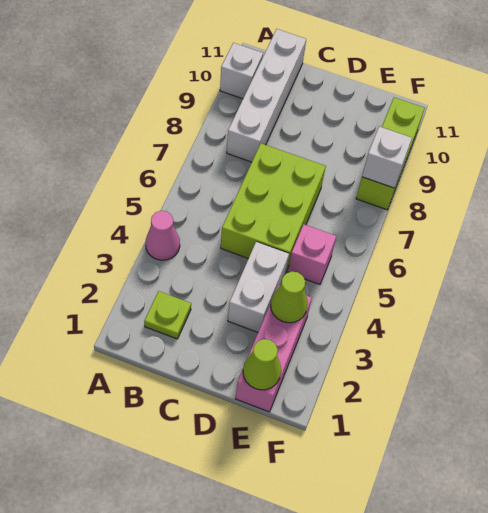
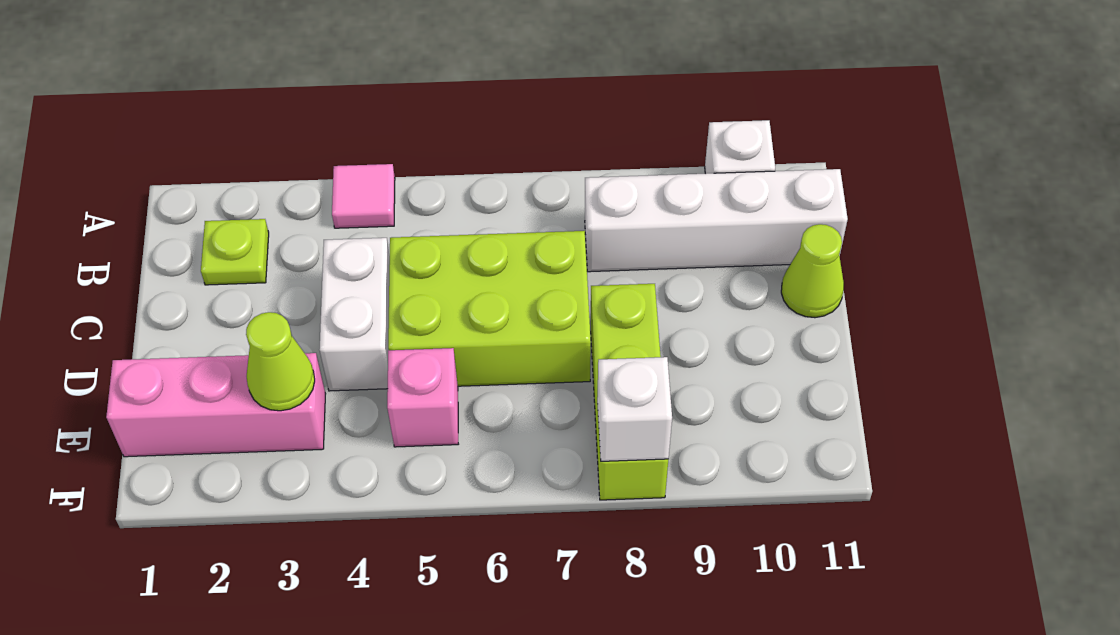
pink cone A4 level 1 -> pink tile A4 level 1
white brick D3:D4 level 1 -> white brick C4:D4 level 1
lime cone E1 level 2 -> lime cone C11 level 1
lime brick F8:F10 level 1 -> lime brick D8:F8 level 1

